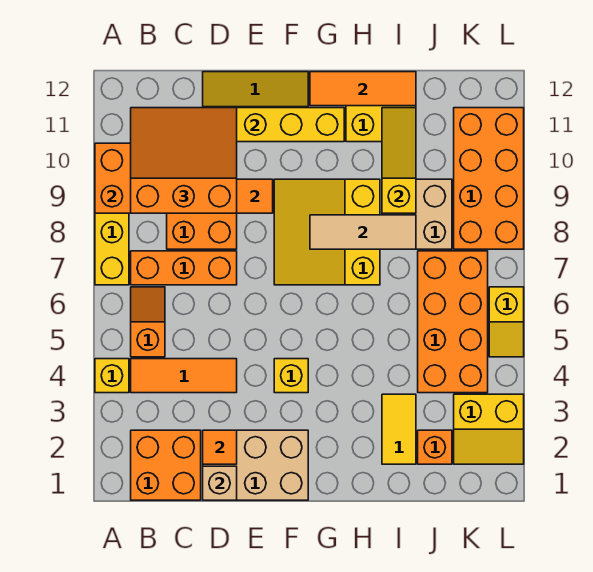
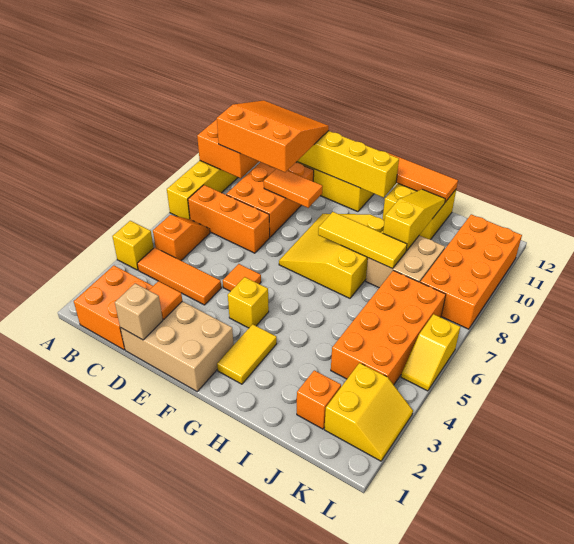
none -> orange tile E5 level 1
tan tile G8:I8 level 2 -> yellow tile G8:I8 level 2
yellow tile I2:I3 level 1 -> yellow tile G2:G3 level 1
yellow slope K2:L3 level 1 top 3 -> yellow slope K2:L3 level 1 top K

